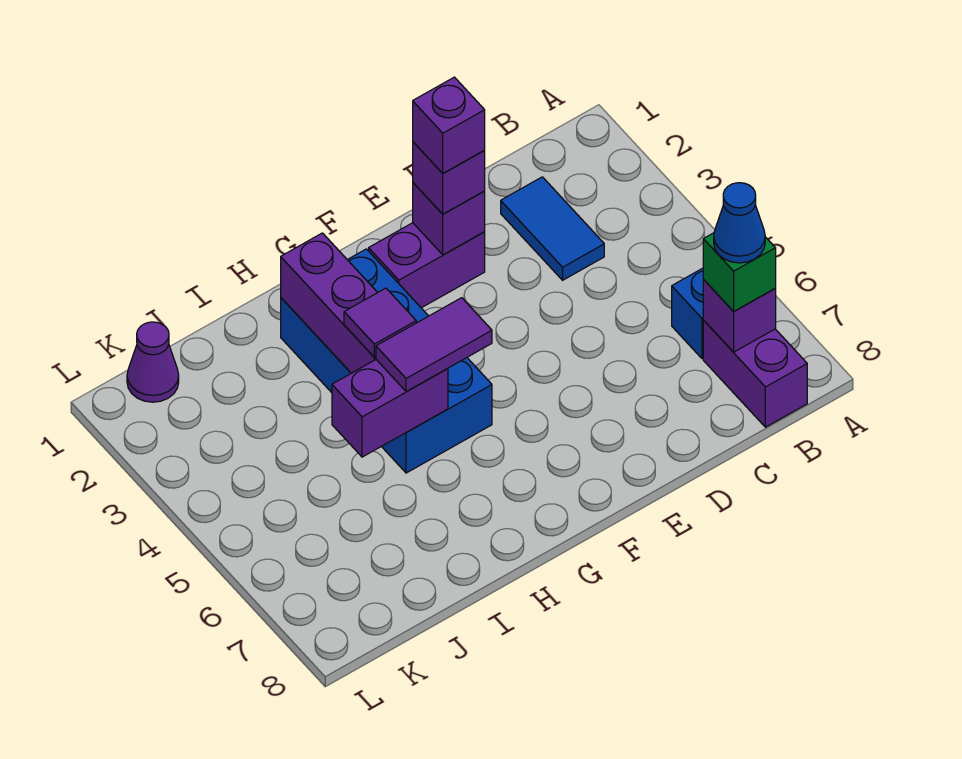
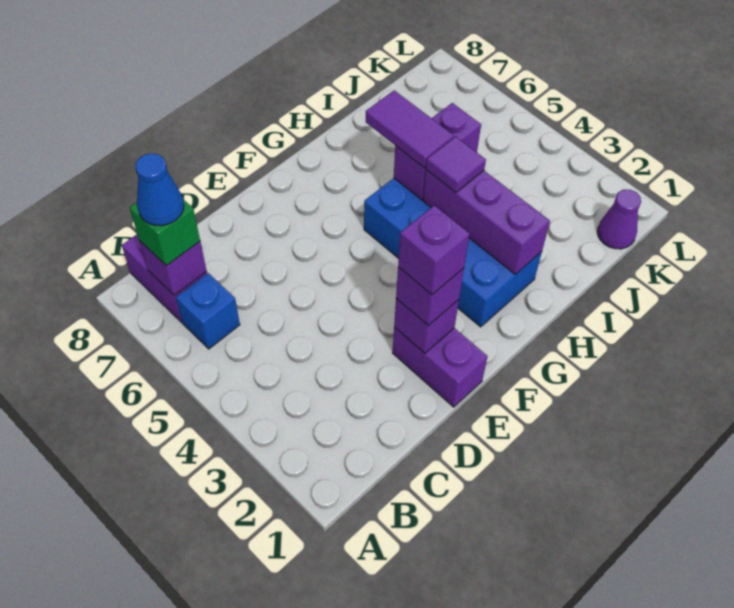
blue tile C2:C3 level 1 -> none
purple brick E2:F2 level 1 -> purple brick E1:E2 level 1
purple tile G5:H5 level 3 -> purple tile H5:H6 level 3

